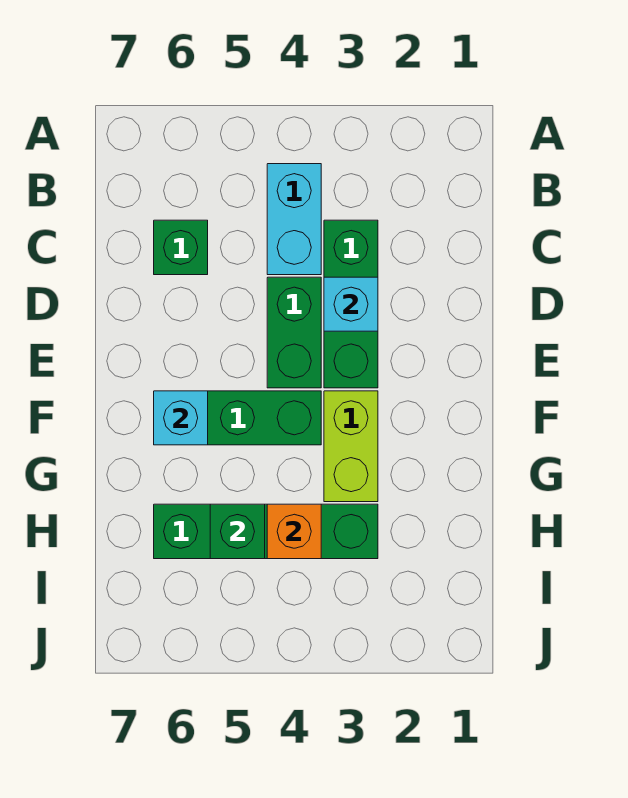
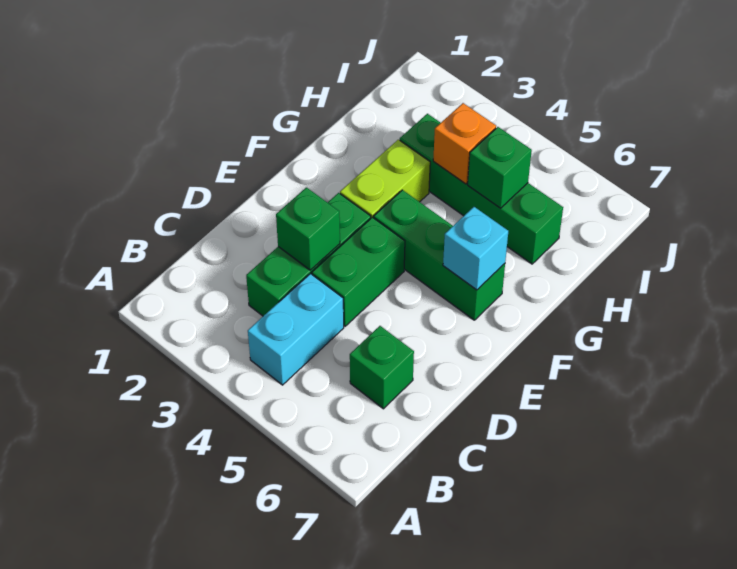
cyan brick D3 level 2 -> green brick D3 level 2

